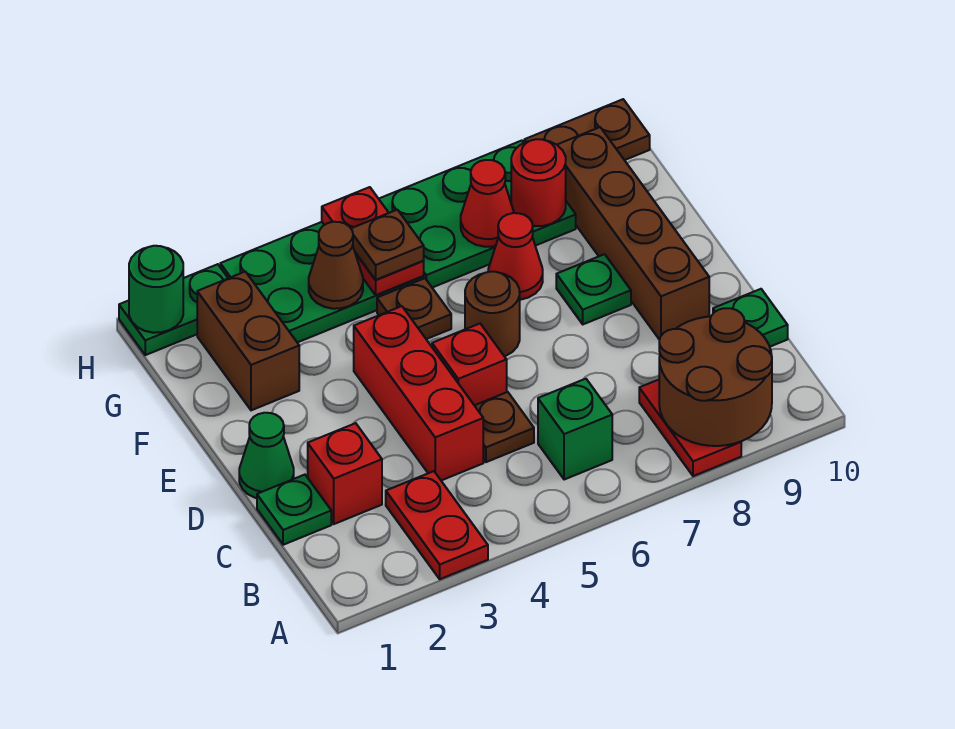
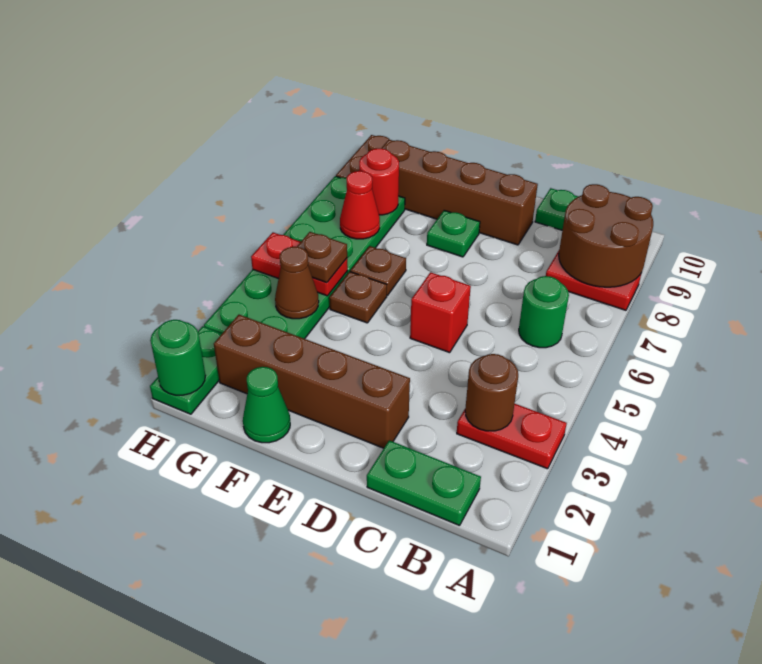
green brick B6 level 1 -> green round brick B6 level 1
green plate C1 level 1 -> green plate B1:C1 level 1
red brick C2 level 1 -> none
red brick C4:E4 level 1 -> none
brown plate C5 level 1 -> brown plate F6 level 1
green cone D1 level 1 -> green cone F1 level 1
brown round brick E6 level 1 -> brown round brick B3 level 2
brown brick F2:G2 level 1 -> brown brick D2:G2 level 1
red cone F7 level 1 -> none

